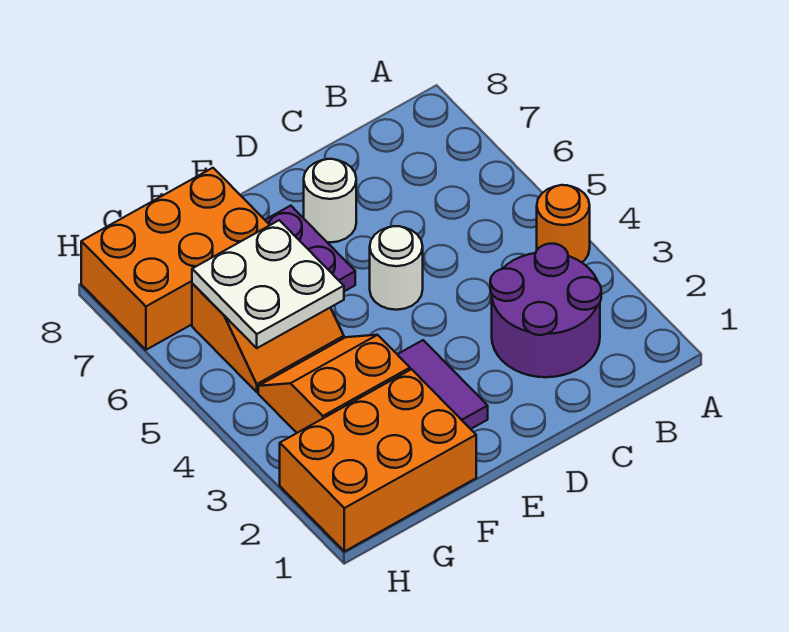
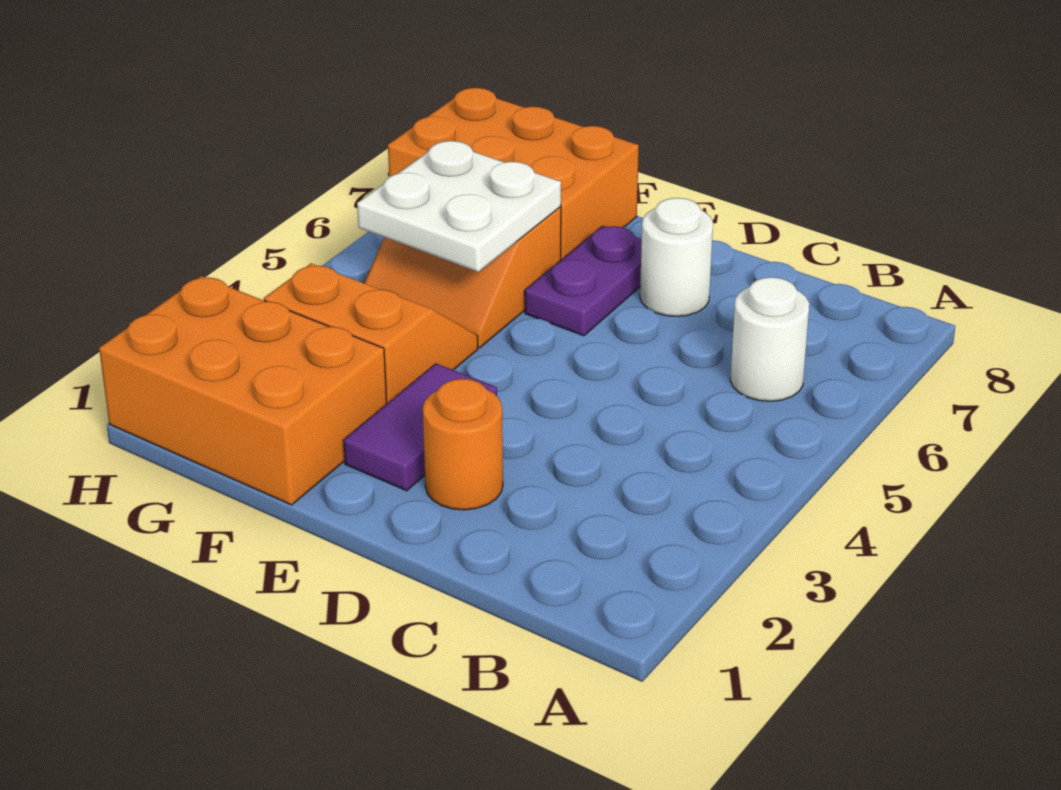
orange round brick A4 level 1 -> orange round brick D2 level 1
purple round brick B2:C3 level 1 -> none
white round brick D5 level 1 -> white round brick B6 level 1

